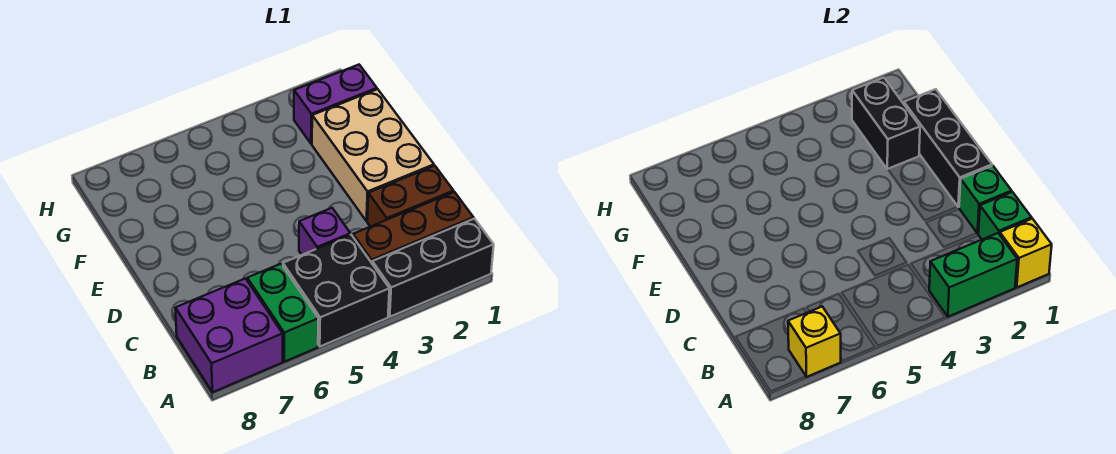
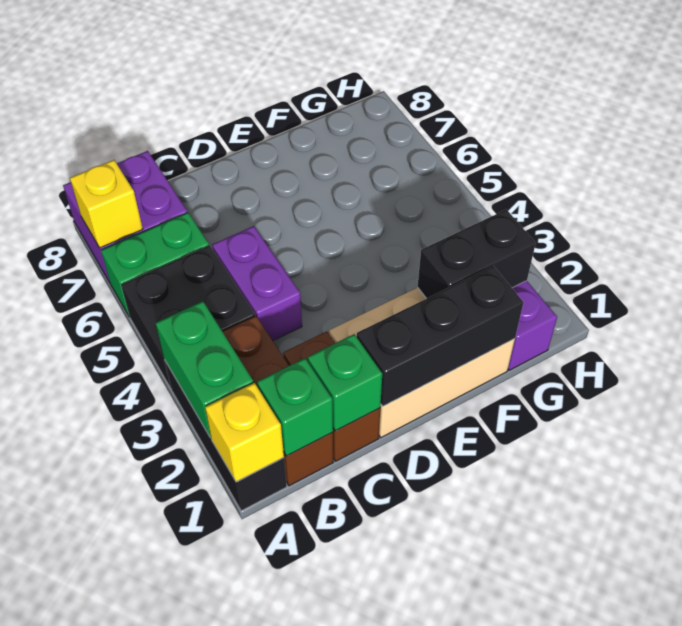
purple brick C4 level 1 -> purple brick C4:C5 level 1

